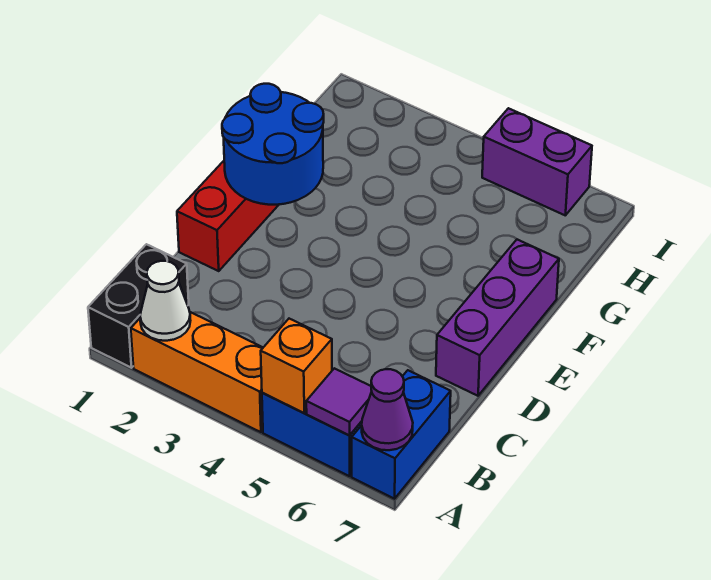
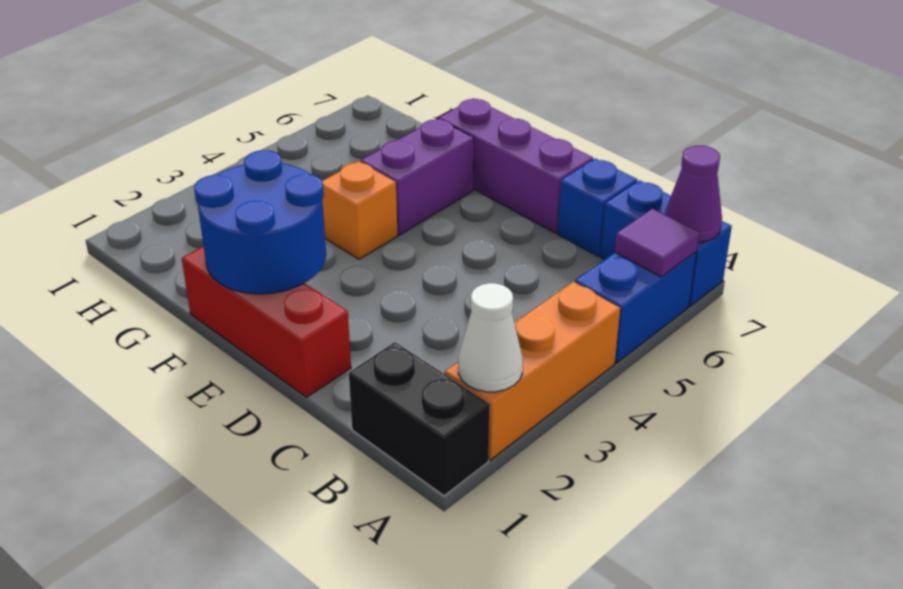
orange brick A5 level 2 -> orange brick F4 level 1
none -> blue brick C7 level 1
purple brick I5:I6 level 1 -> purple brick F5:F6 level 1

